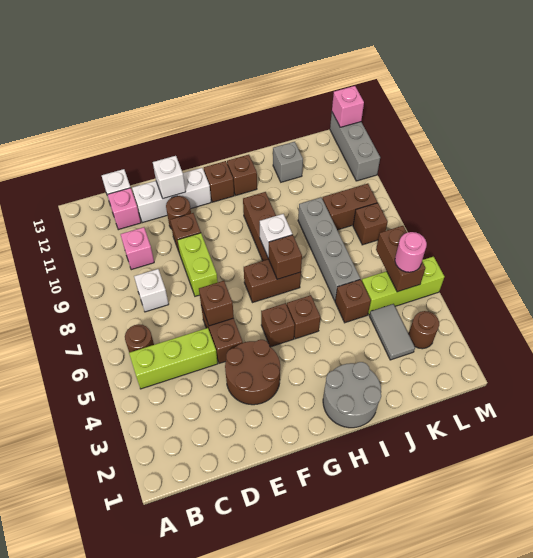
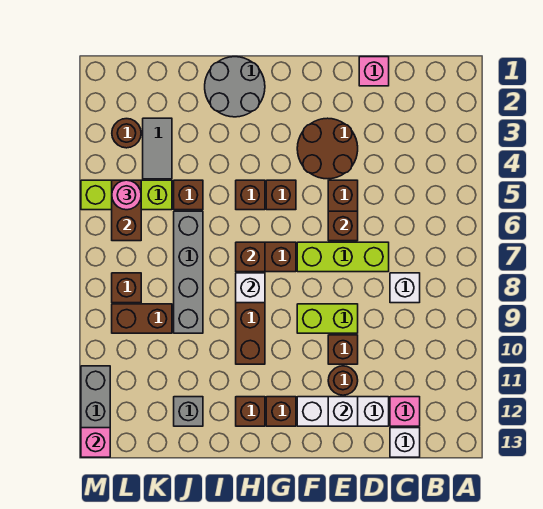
lime brick B5:D5 level 1 -> lime brick D7:F7 level 1
brown round brick B6 level 1 -> none
pink brick C10 level 1 -> pink brick D1 level 1
lime brick E8:E9 level 1 -> lime brick E9:F9 level 1

